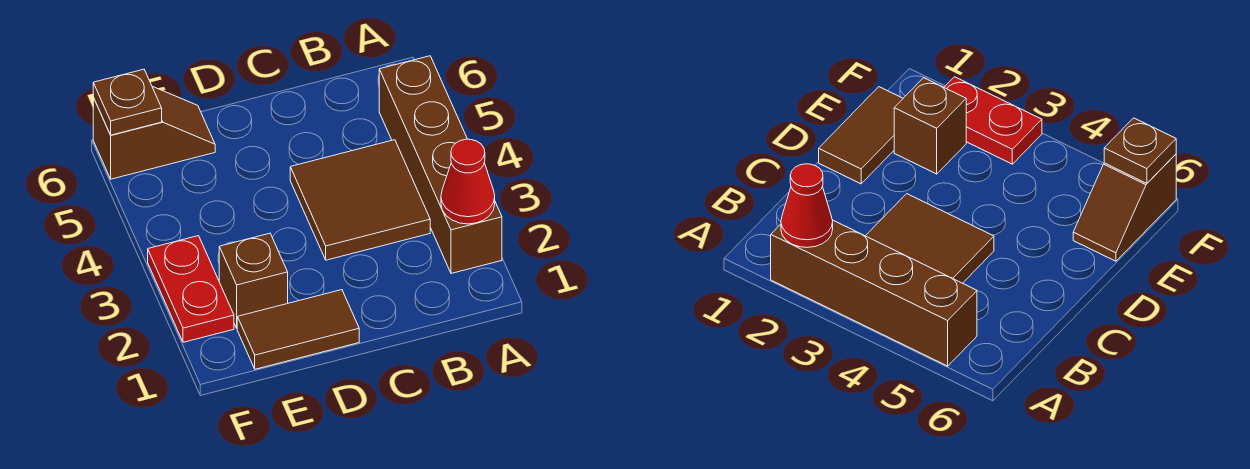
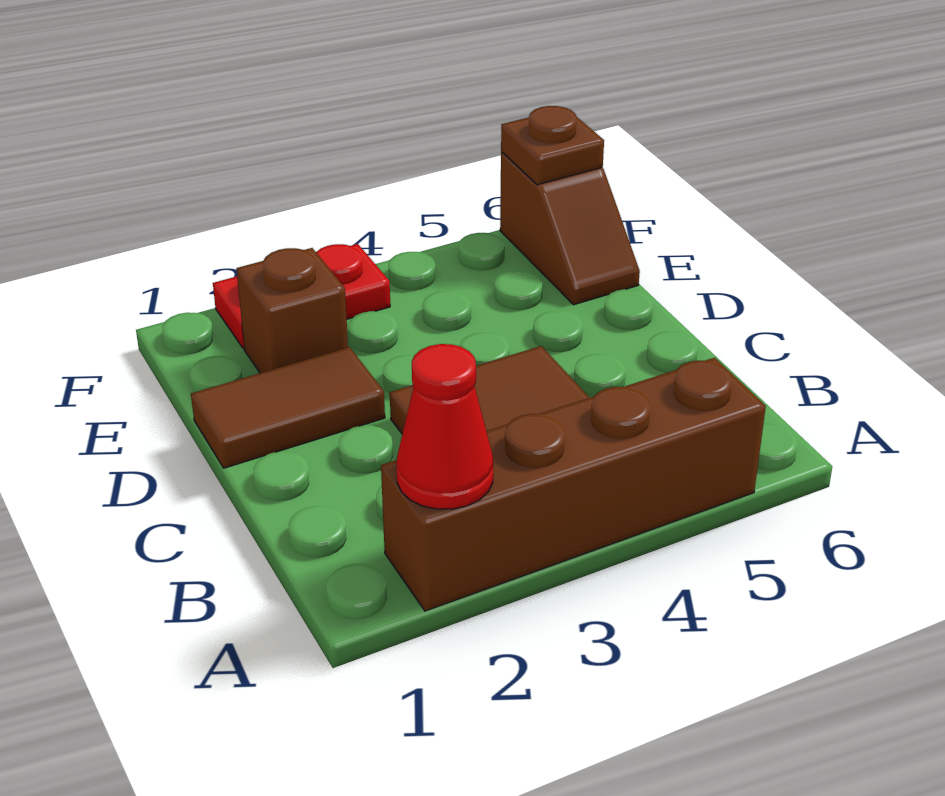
brown tile D1:E1 level 1 -> brown tile D1:D2 level 1

